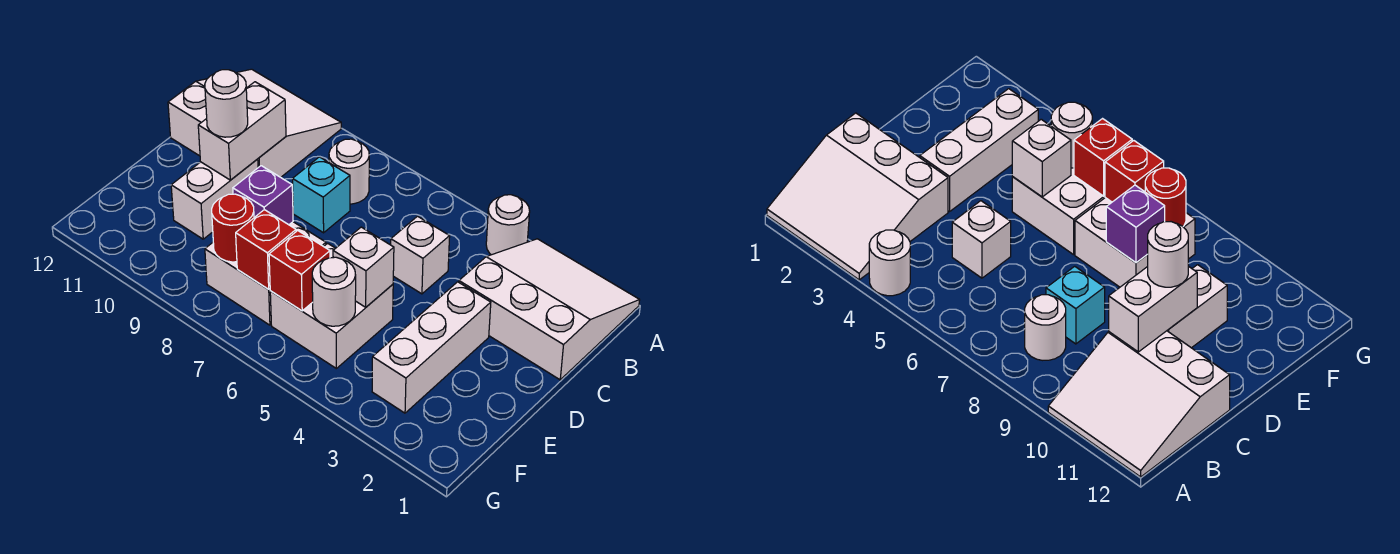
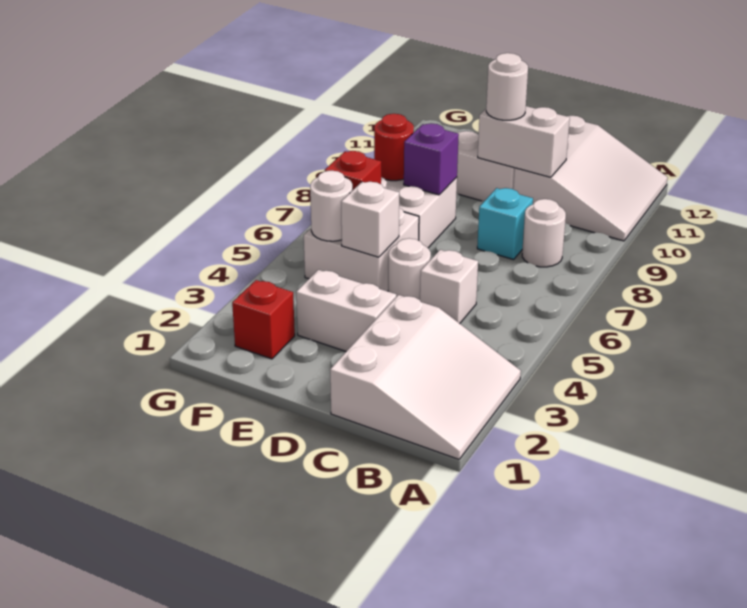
white round brick A4 level 1 -> white round brick D5 level 1
white brick D3:F3 level 1 -> white brick D3:E3 level 1
red brick F7 level 2 -> red brick F2 level 1

